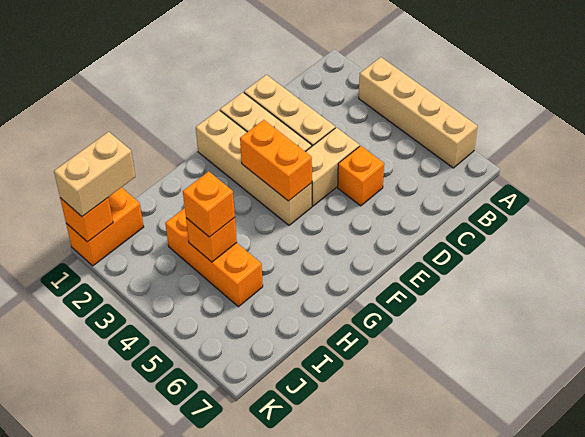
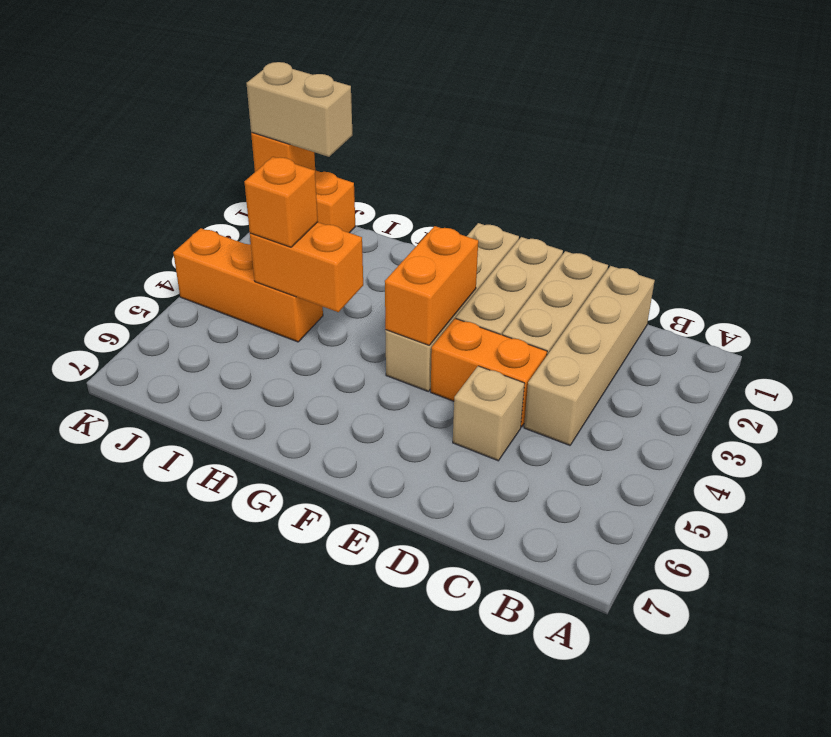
tan brick A3:A6 level 1 -> tan brick C1:C4 level 1
tan brick D4:E4 level 1 -> orange brick D4:E4 level 1
orange brick D5 level 1 -> tan brick D5 level 1
orange brick I3:I5 level 1 -> orange brick I4:K4 level 1
orange brick I4 level 2 -> orange brick H4:I4 level 2

